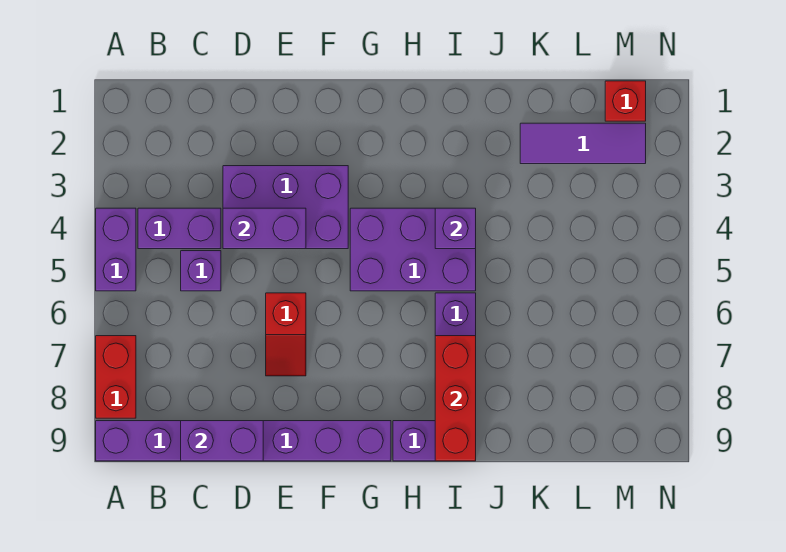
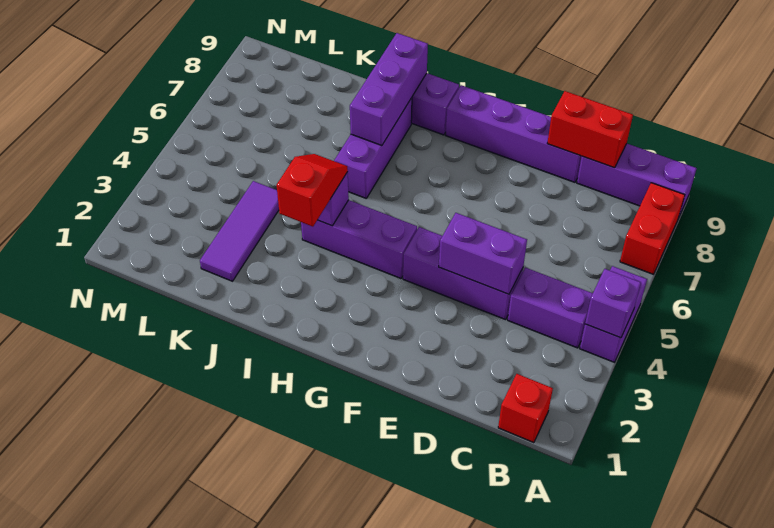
purple brick C5 level 1 -> purple brick A4 level 2
purple brick C9:D9 level 2 -> red brick C9:D9 level 2
purple brick D3:F4 level 1 -> purple brick D4:F4 level 1
red slope E6:E7 level 1 top 6 -> red slope I3:I4 level 3 top 3
purple brick G4:I5 level 1 -> purple brick G4:I4 level 1
red brick I7:I9 level 2 -> purple brick I7:I9 level 2
purple tile K2:M2 level 1 -> purple tile K2:K4 level 1
red brick M1 level 1 -> red brick B1 level 1

